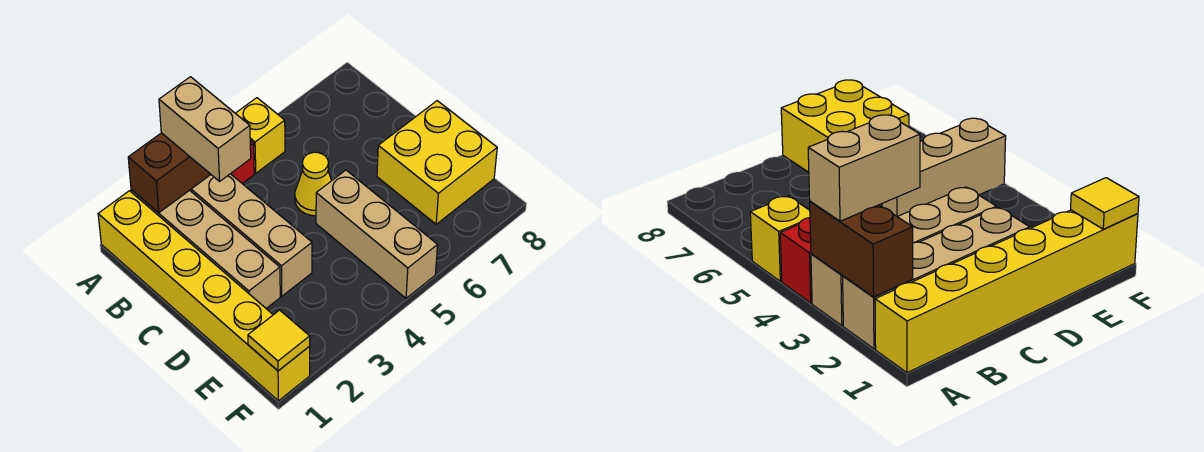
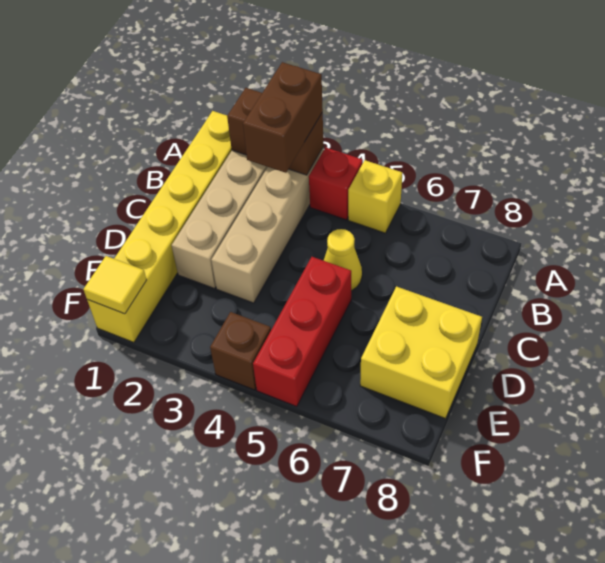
tan brick A3:B3 level 3 -> brown brick A3:B3 level 3
tan brick D5:F5 level 1 -> red brick D5:F5 level 1
none -> brown brick F4 level 1

